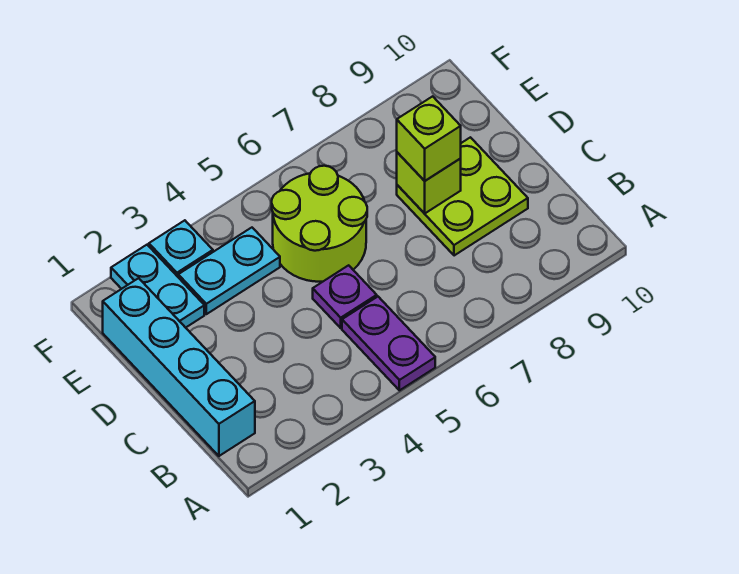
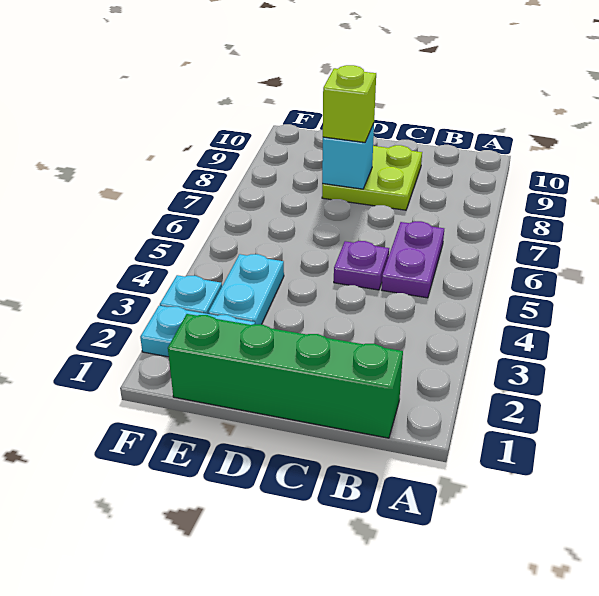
purple plate A5:B5 level 1 -> purple plate B5:B6 level 1
cyan brick B1:E1 level 1 -> green brick B1:E1 level 1
lime round brick D5:E6 level 1 -> none
lime brick D8 level 2 -> cyan brick D8 level 2

